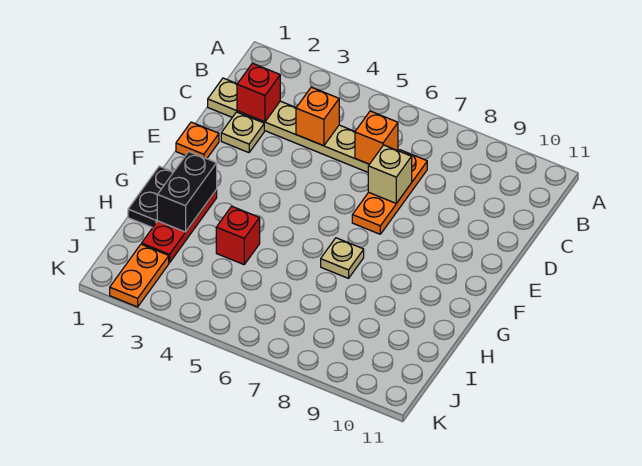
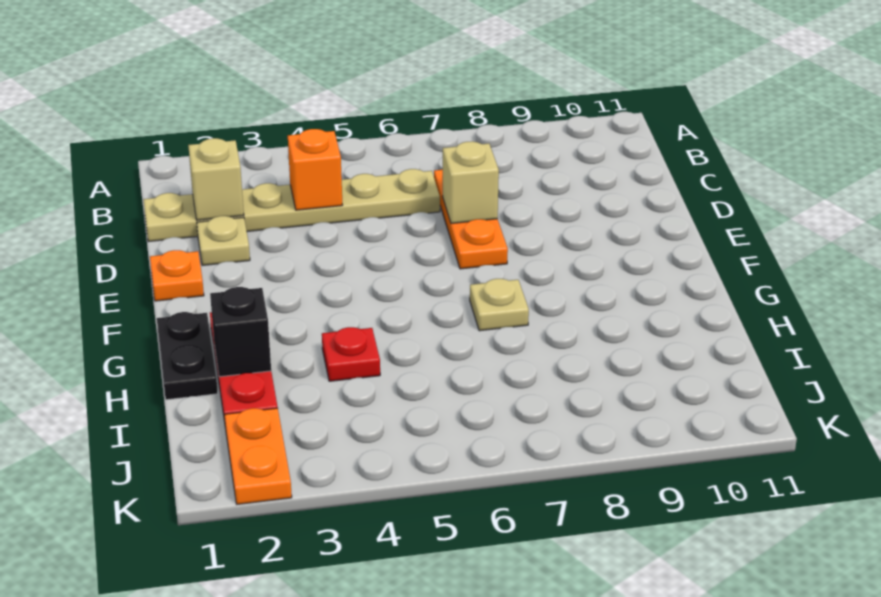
red brick C2 level 2 -> tan brick C2 level 2
orange brick C6 level 2 -> none
black brick G2:H2 level 2 -> black brick H2 level 2
red brick H4 level 1 -> red plate H4 level 1

